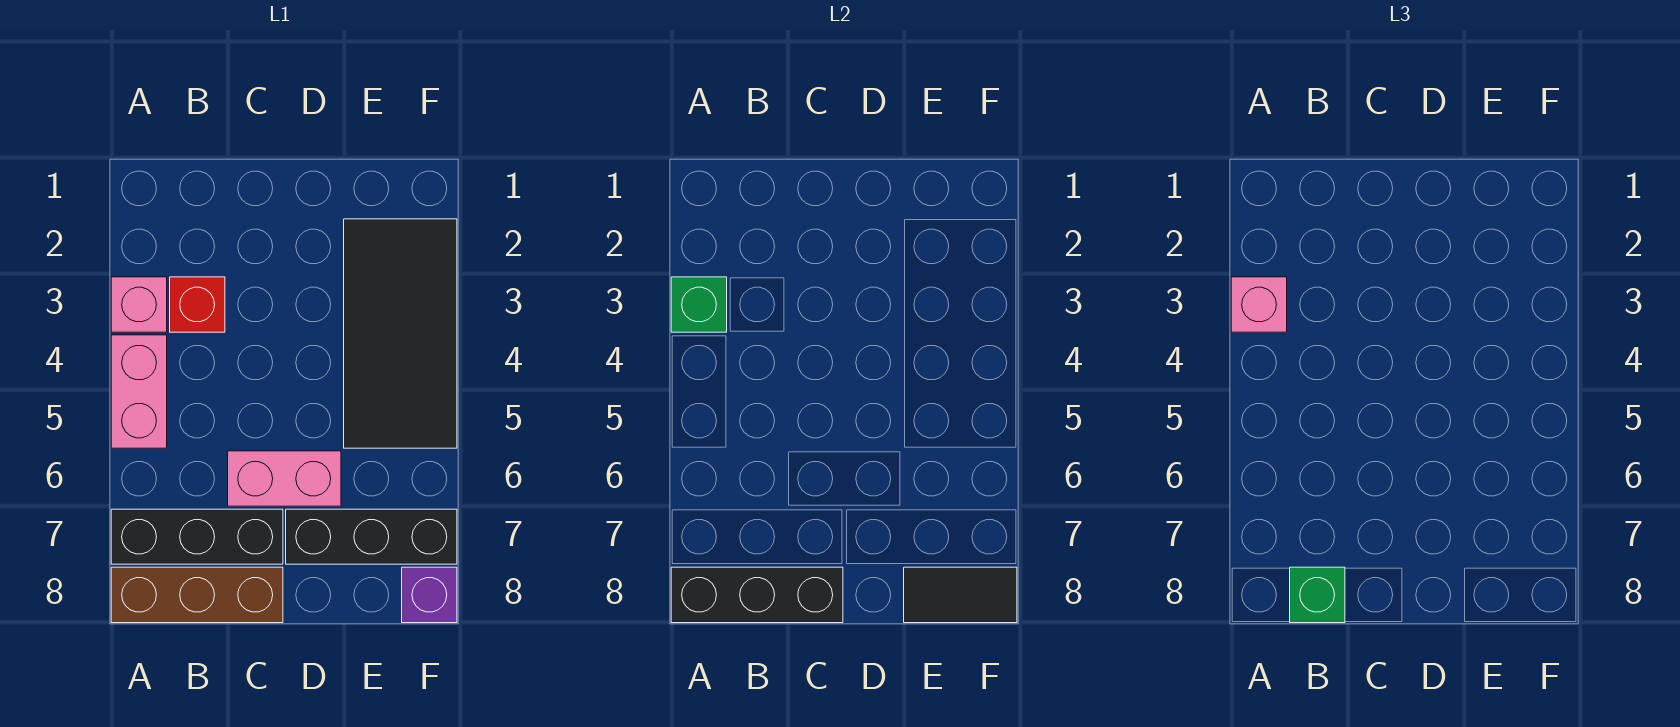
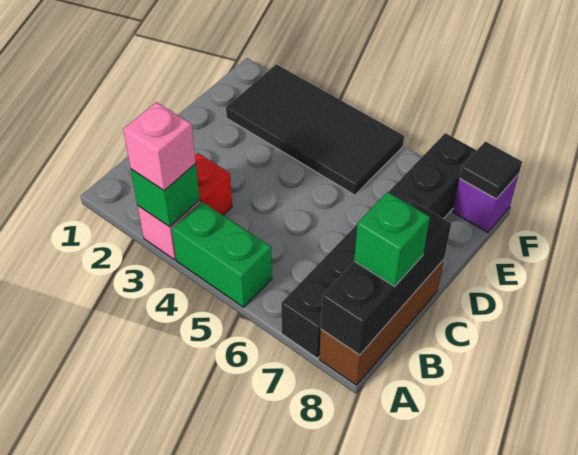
pink brick A4:A5 level 1 -> green brick A4:A5 level 1
pink brick C6:D6 level 1 -> none
black tile E8:F8 level 2 -> black tile F8 level 2

